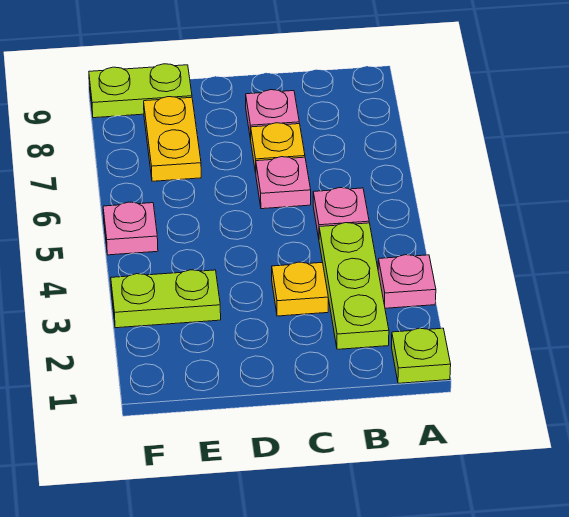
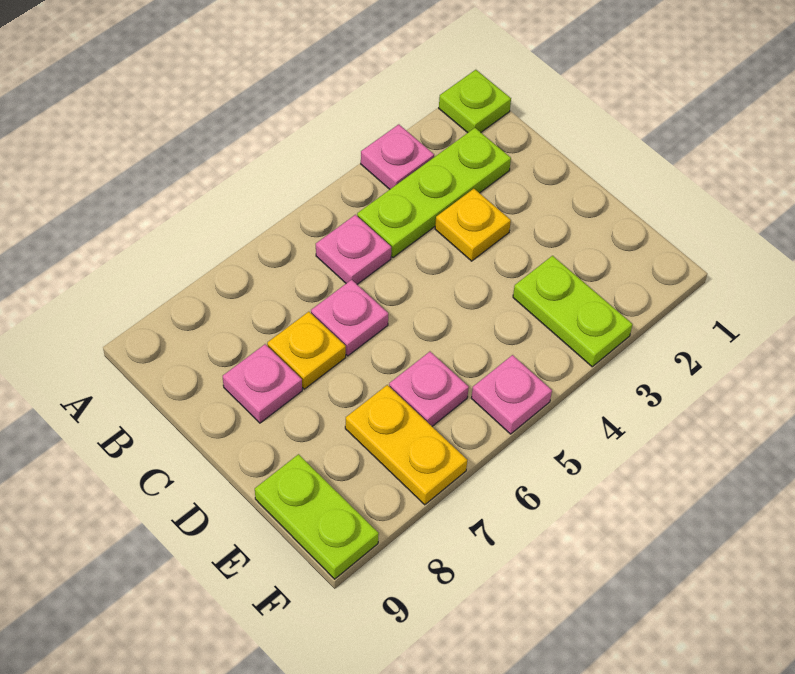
none -> pink plate E6 level 1
yellow plate E7:E8 level 1 -> yellow plate E7:F7 level 1

